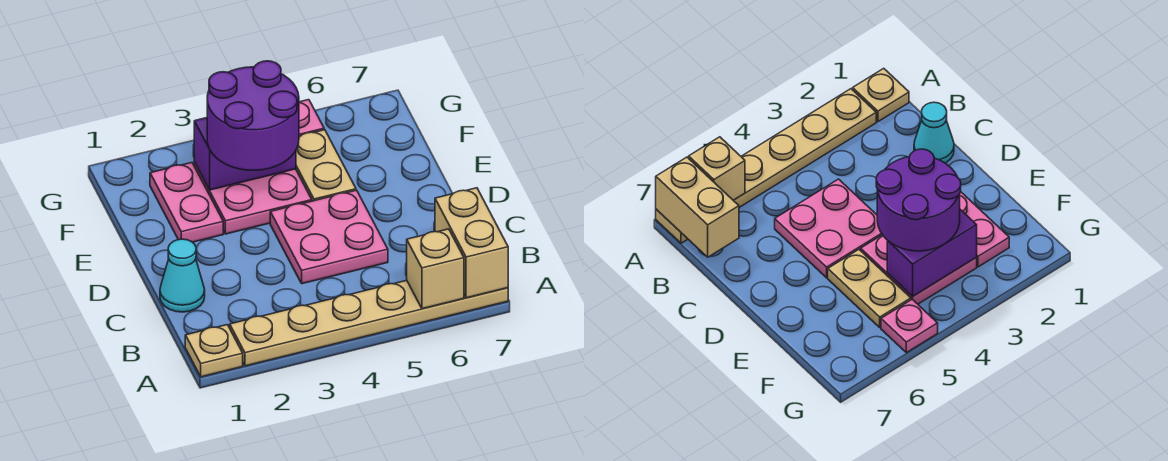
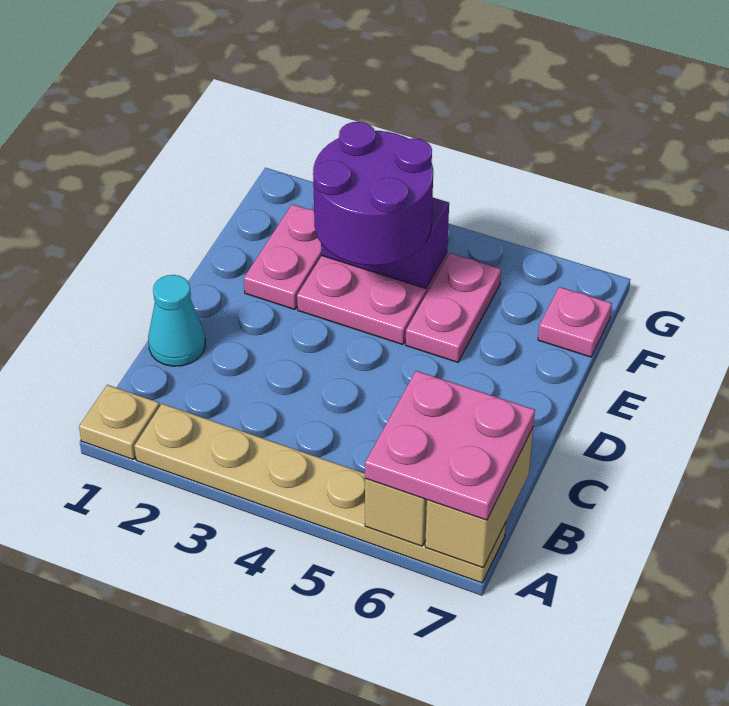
pink plate C4:D5 level 1 -> pink plate A6:B7 level 3
tan plate E5:F5 level 1 -> pink plate E5:F5 level 1
pink plate G5 level 1 -> pink plate F7 level 1

